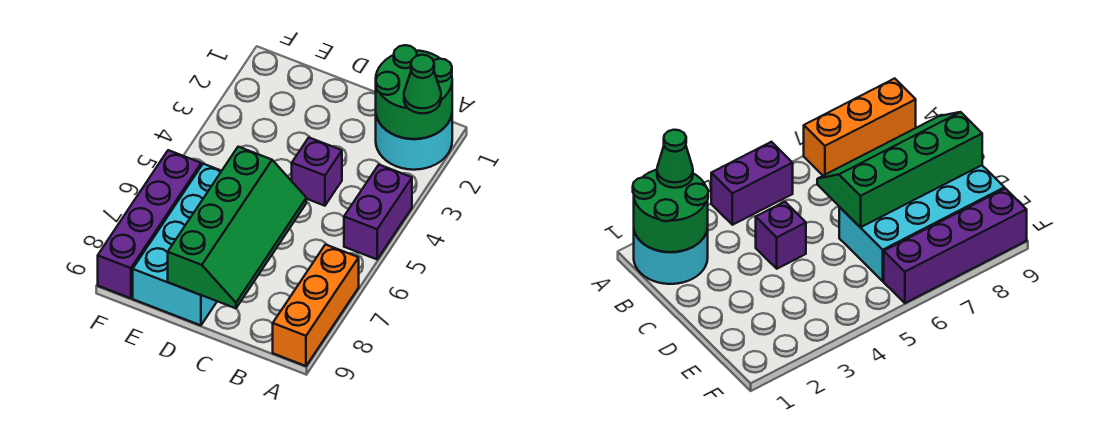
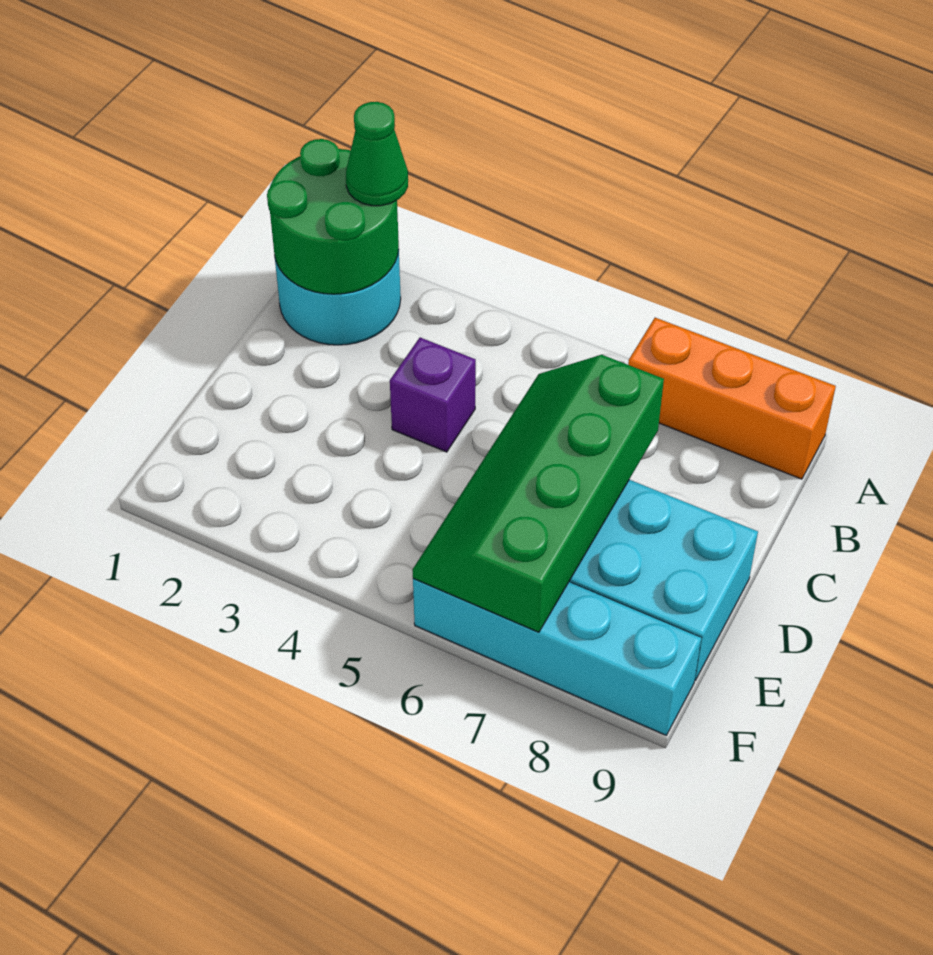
purple brick A4:A5 level 1 -> none
green slope C6:D9 level 2 top D -> green slope C6:F7 level 2 top 7
purple brick F6:F9 level 1 -> cyan brick F6:F9 level 1

